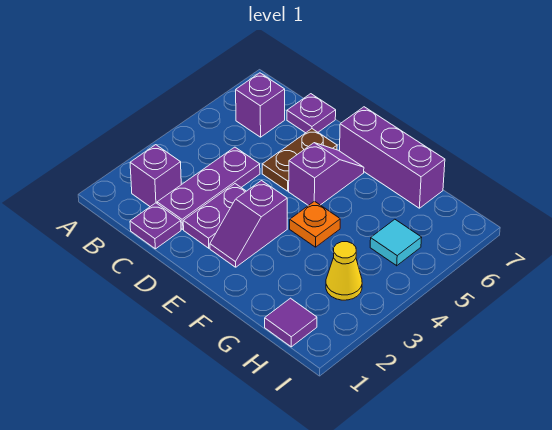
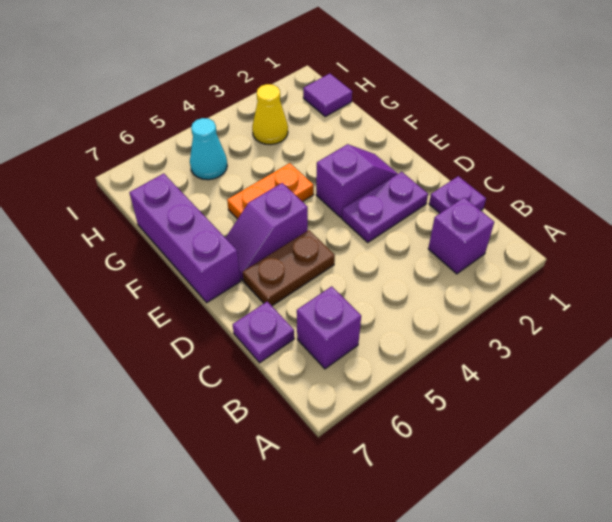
purple plate C2:C4 level 1 -> none
orange plate F4 level 1 -> orange plate F4:F5 level 1
cyan tile H5 level 1 -> cyan cone H5 level 1

